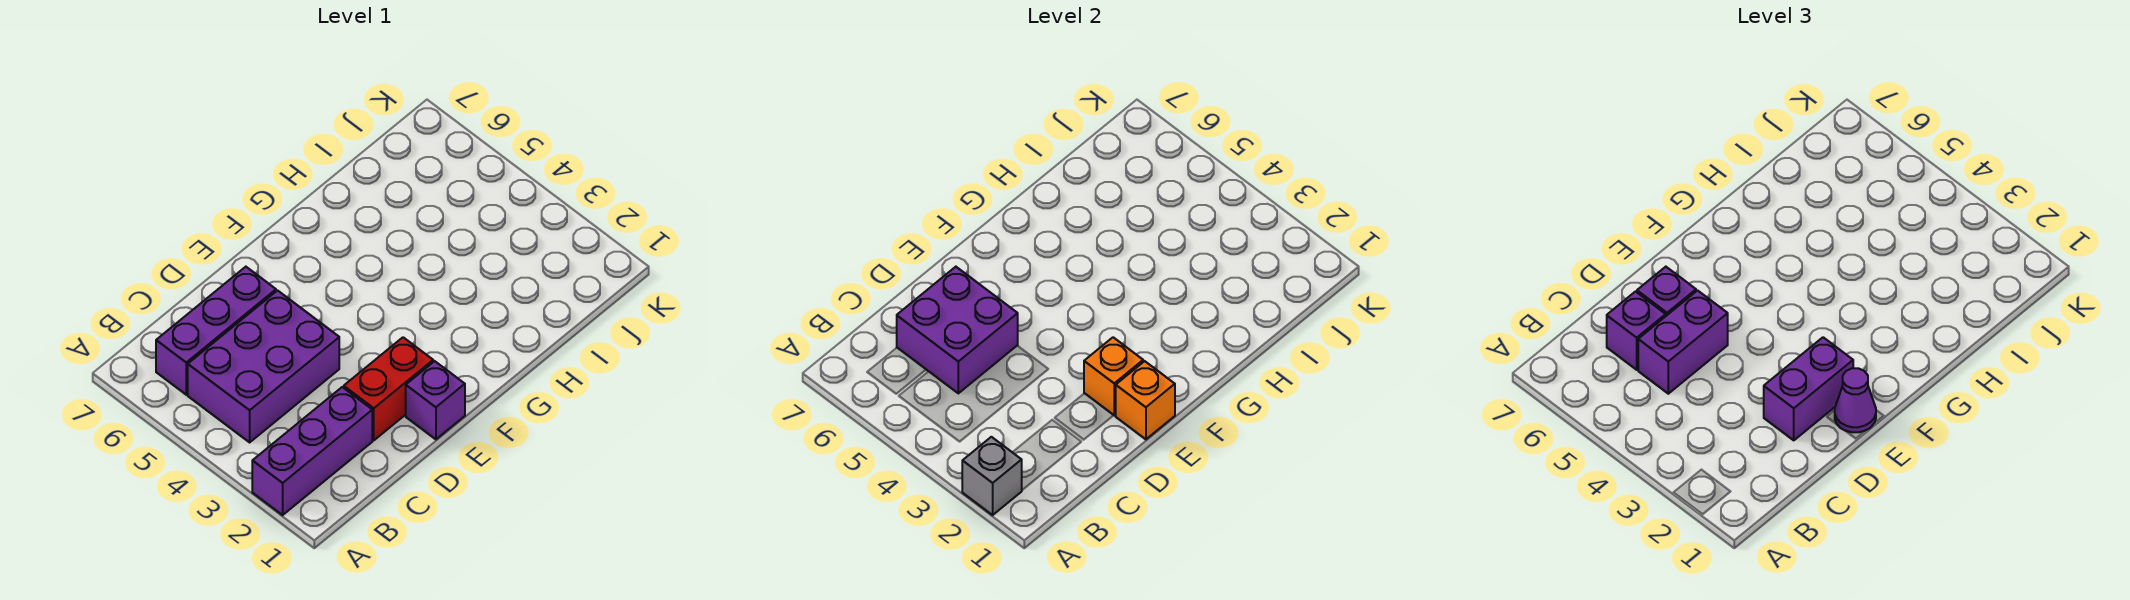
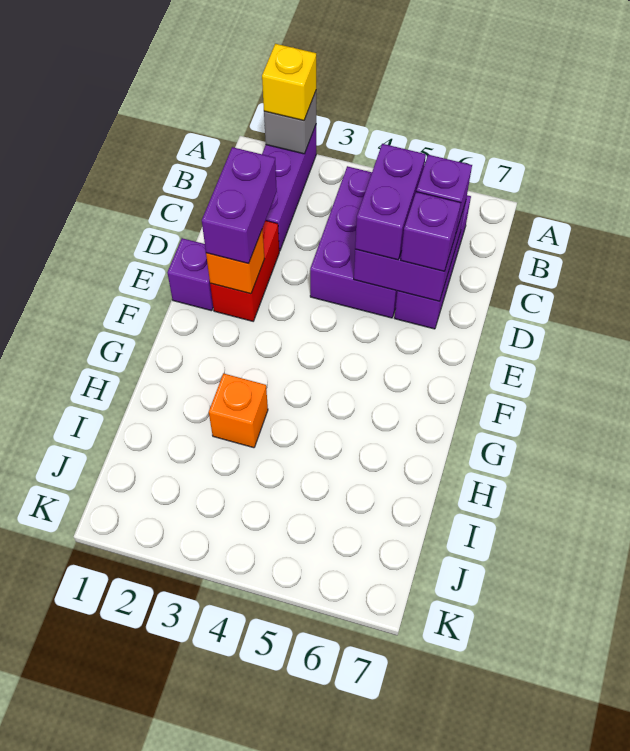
none -> yellow brick A2 level 3
orange brick E1 level 2 -> orange brick H3 level 1
purple cone E1 level 3 -> none

